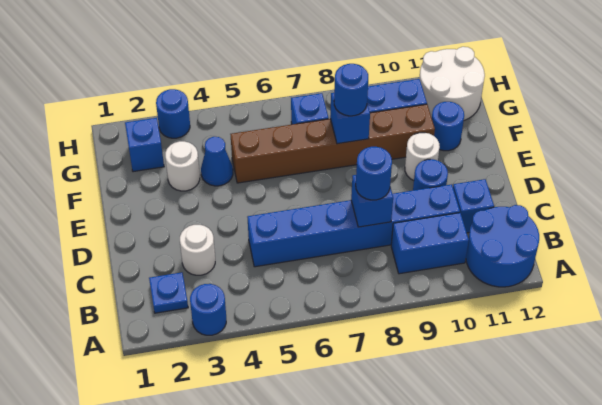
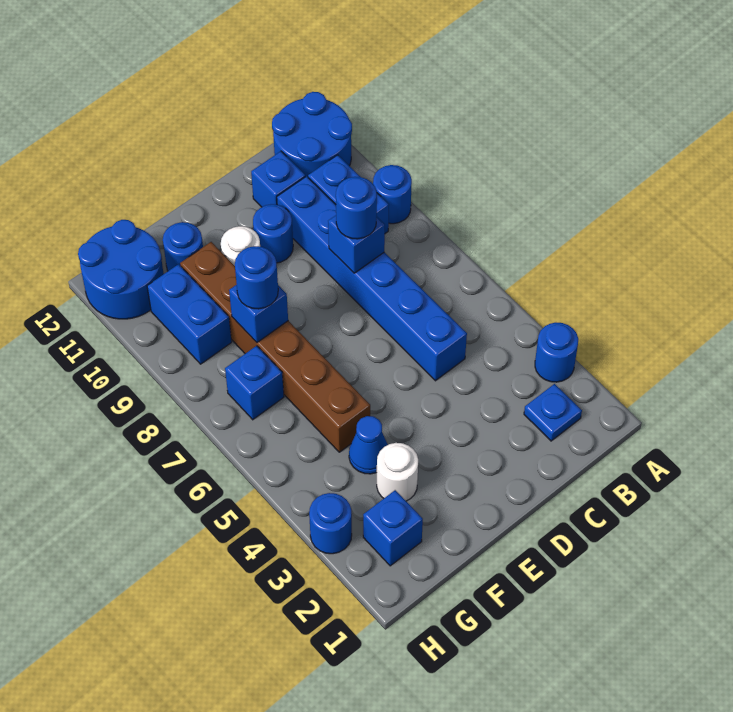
none -> blue round brick A9 level 1
white round brick C3 level 1 -> none
white round brick G11:H12 level 1 -> blue round brick G11:H12 level 1

